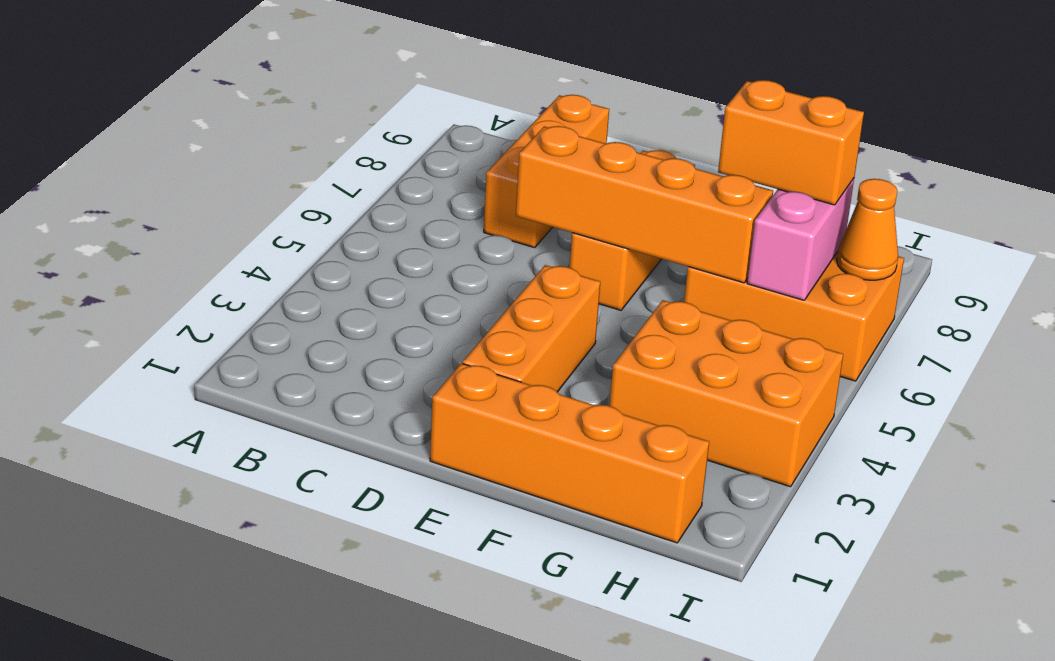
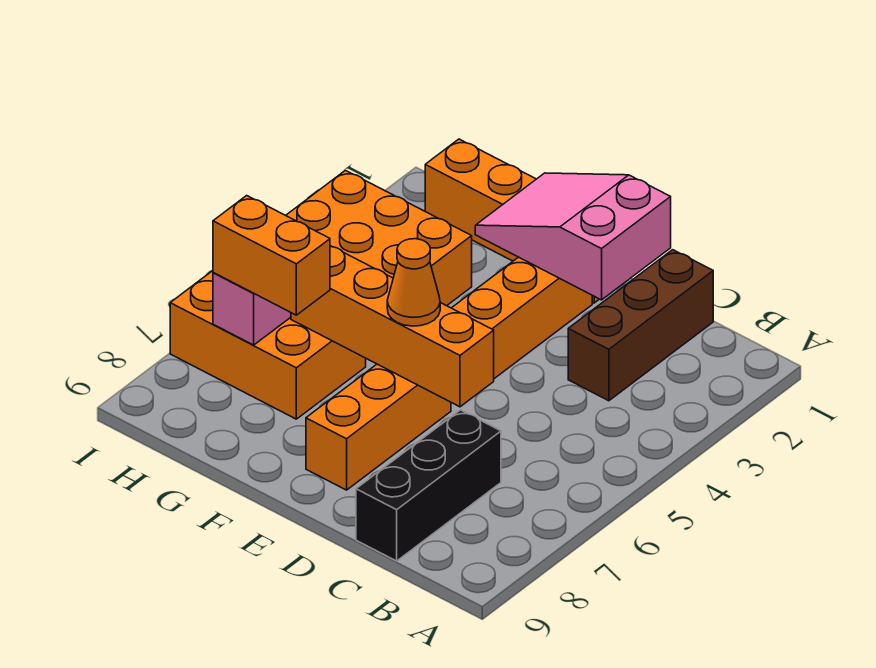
none -> brown brick C1:C3 level 1
orange brick C7:C9 level 1 -> black brick C7:C9 level 1
none -> pink slope D1:F2 level 2 top D
orange cone I7 level 2 -> orange cone E6 level 3

